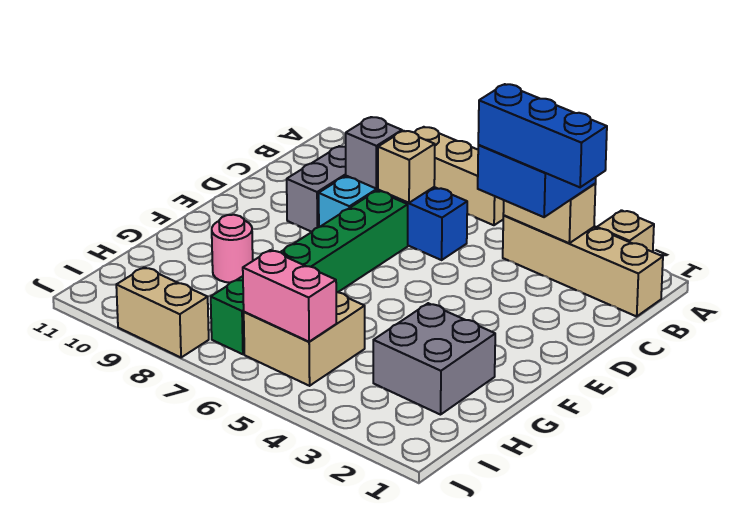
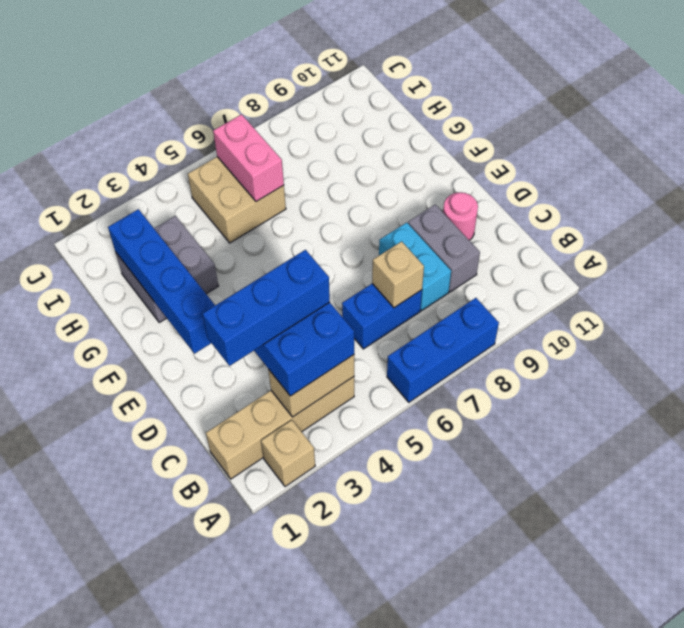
tan brick A6:A8 level 1 -> blue brick A6:A8 level 1
grey brick C8 level 2 -> none
green brick D7:I7 level 1 -> none
none -> blue brick E2:H2 level 2
pink round brick G9 level 1 -> pink round brick D10 level 1
pink brick I5:I6 level 2 -> pink brick H6:I6 level 2
tan brick J8:J9 level 1 -> none

